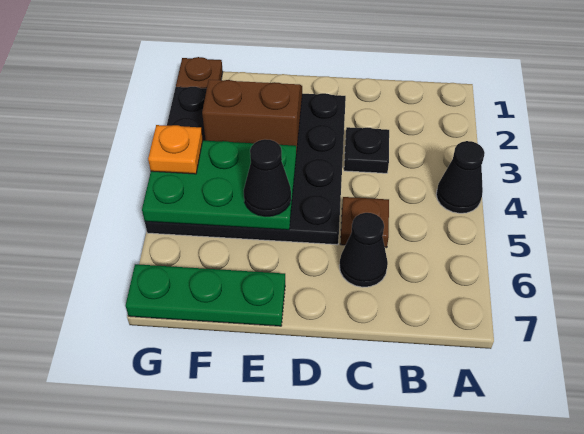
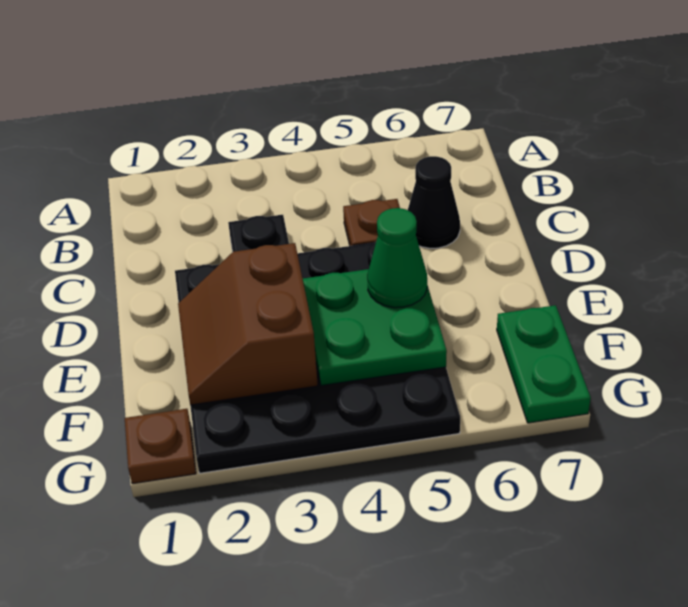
black cone A4 level 1 -> none
green plate E4:G5 level 2 -> green plate E4:F5 level 2
black cone E5 level 3 -> green cone E5 level 3
green plate E7:G7 level 1 -> green plate F7:G7 level 1
orange plate G4 level 3 -> none

